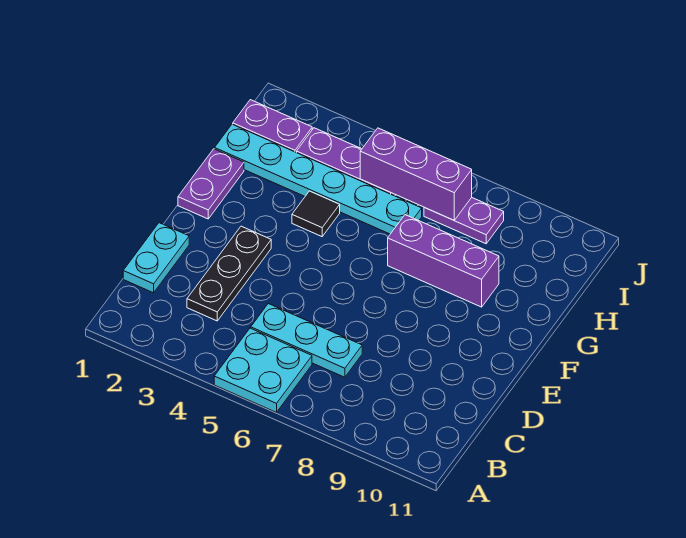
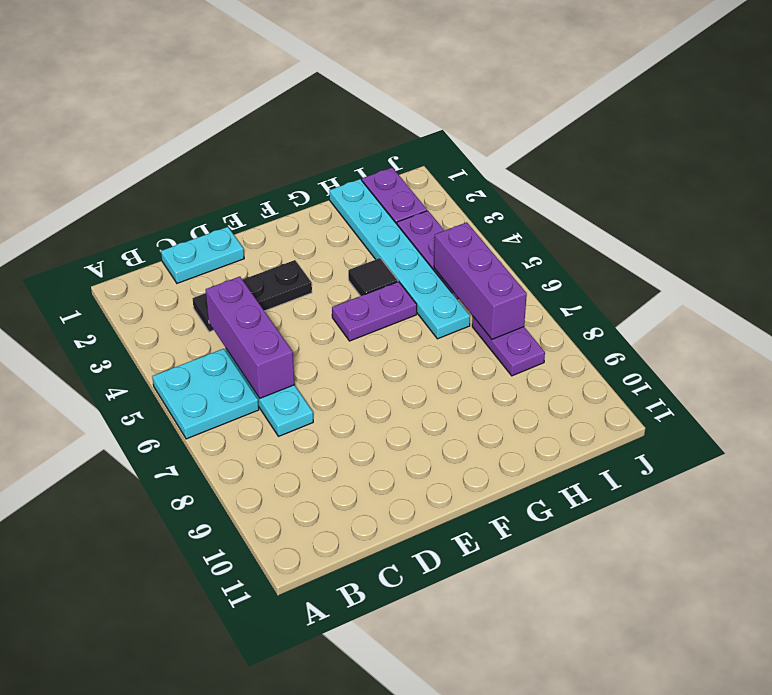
purple plate F1:G1 level 1 -> purple plate F5:G5 level 1
purple brick G7:G9 level 1 -> purple brick C4:C6 level 2

